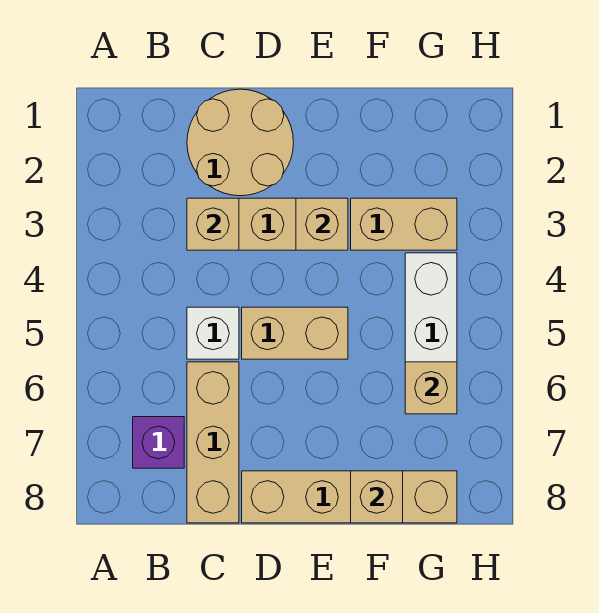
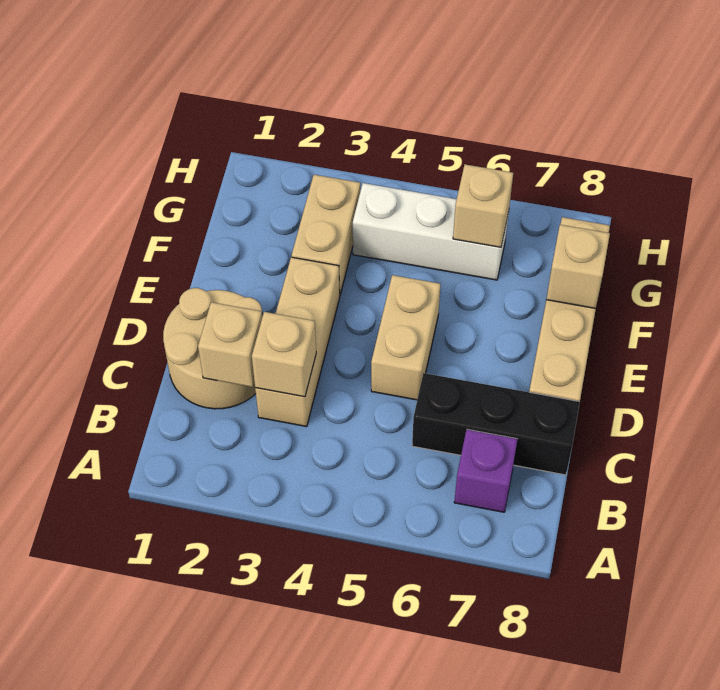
white brick C5 level 1 -> none
tan brick C6:C8 level 1 -> black brick C6:C8 level 1
tan brick E3 level 2 -> tan brick C2 level 2

